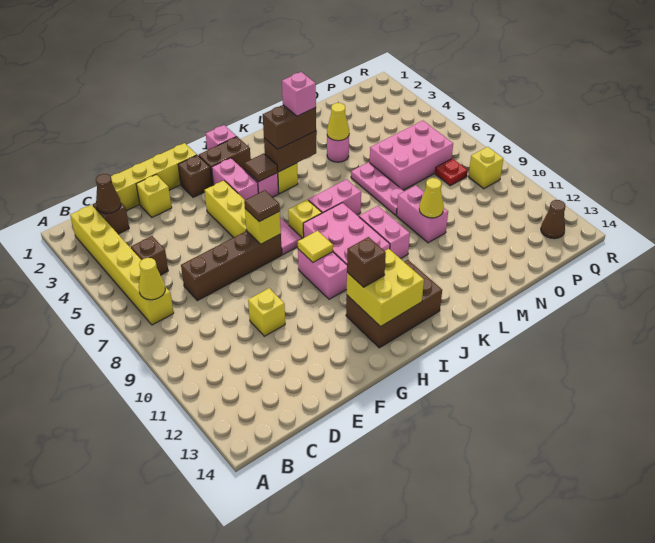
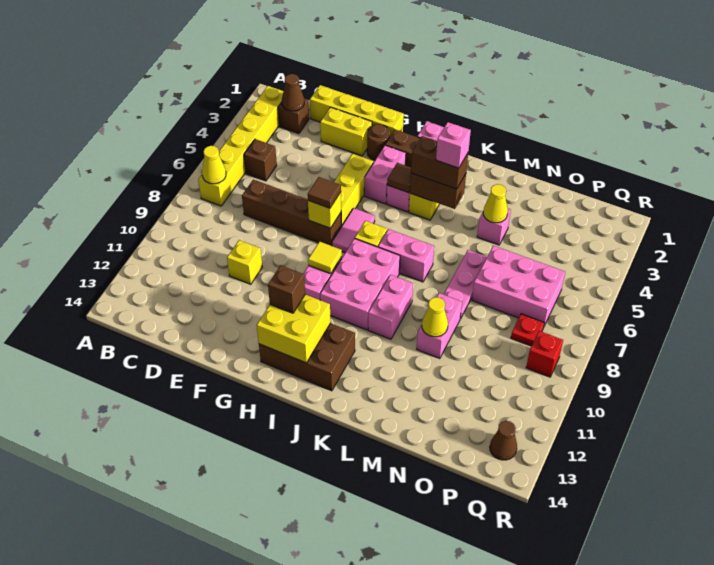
yellow brick E2 level 1 -> yellow brick E2:F2 level 1
brown brick G2 level 1 -> brown round brick G2 level 1
pink round brick M4 level 1 -> pink brick M4 level 1
yellow brick Q9 level 1 -> red brick Q9 level 1

